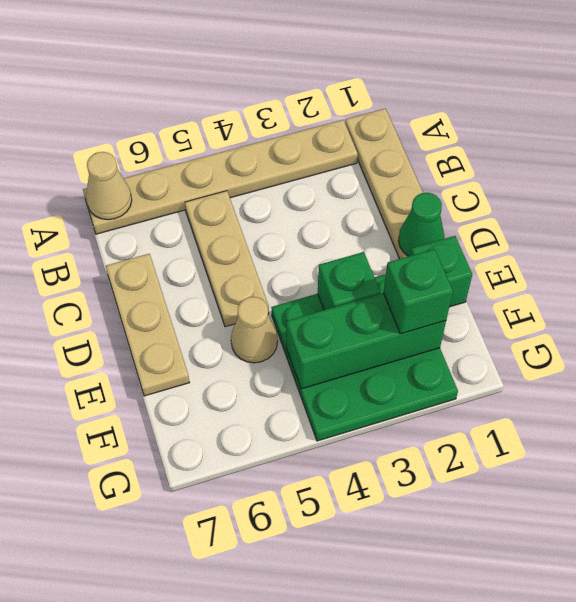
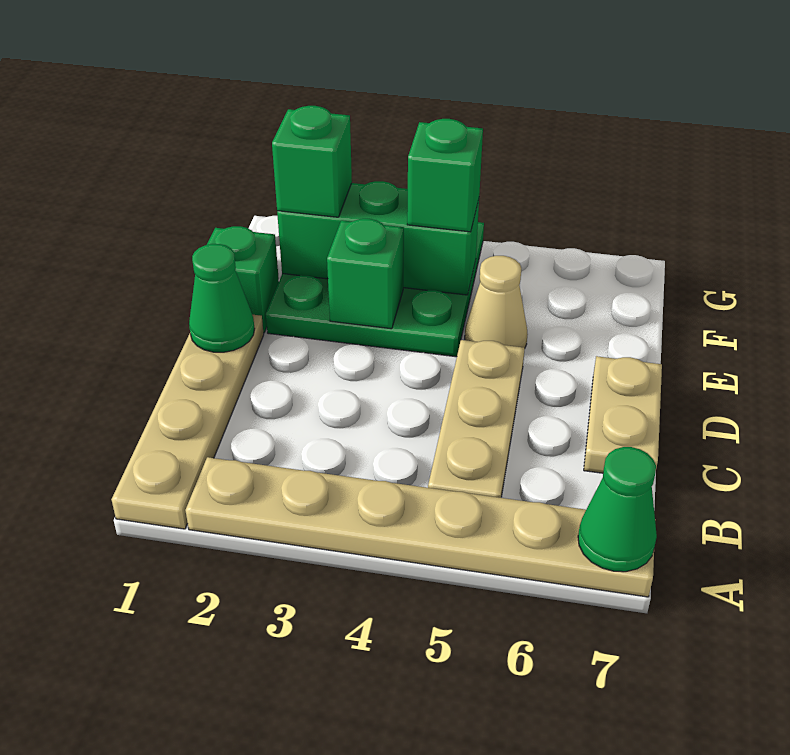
tan cone A7 level 2 -> green cone A7 level 2
tan plate C7:E7 level 1 -> tan plate C7:D7 level 1
none -> green brick F4 level 3

